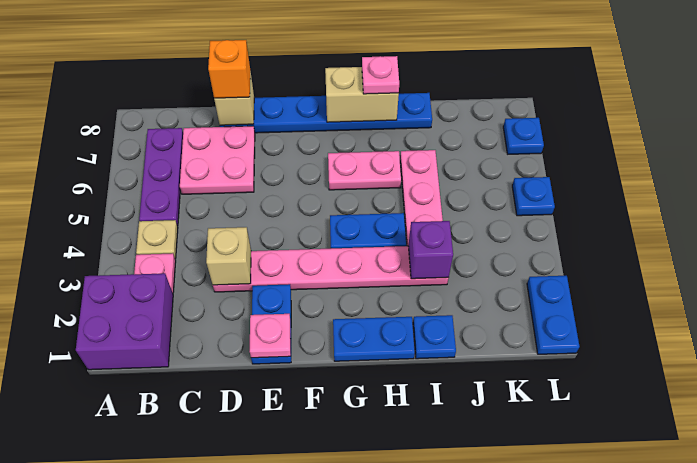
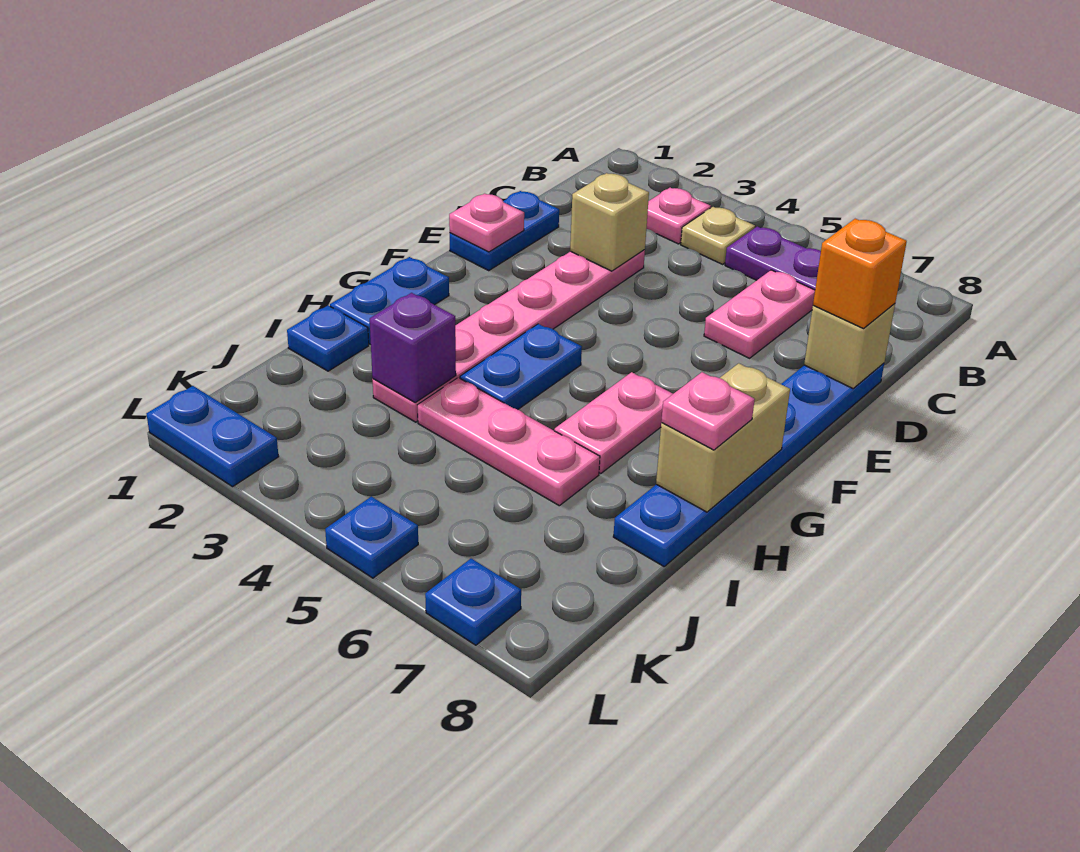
purple brick A1:B2 level 1 -> none
pink plate C6:D7 level 1 -> pink plate C6:D6 level 1
blue plate E1:E2 level 1 -> blue plate D1:E1 level 1

